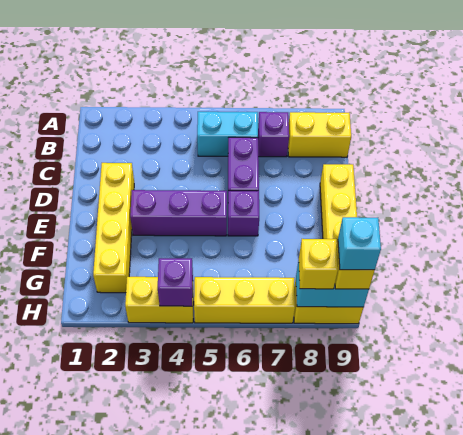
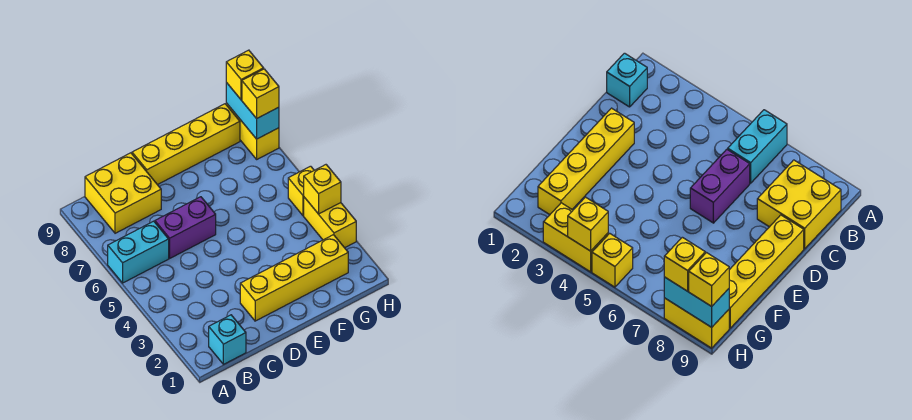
cyan brick B5:B6 level 1 -> cyan brick A6:B6 level 1
purple brick B7 level 1 -> none
yellow brick B8:B9 level 1 -> yellow brick B8:C9 level 1
purple brick E3:E5 level 1 -> none
purple brick E6 level 1 -> none
purple brick H4 level 2 -> yellow brick H4 level 2
yellow brick H5:H7 level 1 -> yellow brick H5 level 1
cyan brick H9 level 4 -> cyan brick B1 level 1

